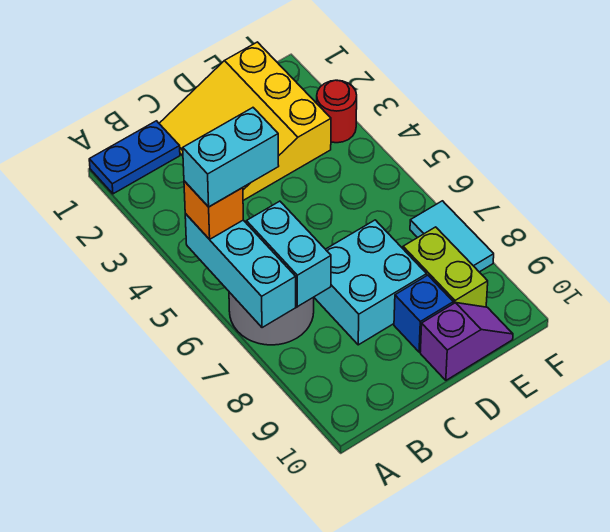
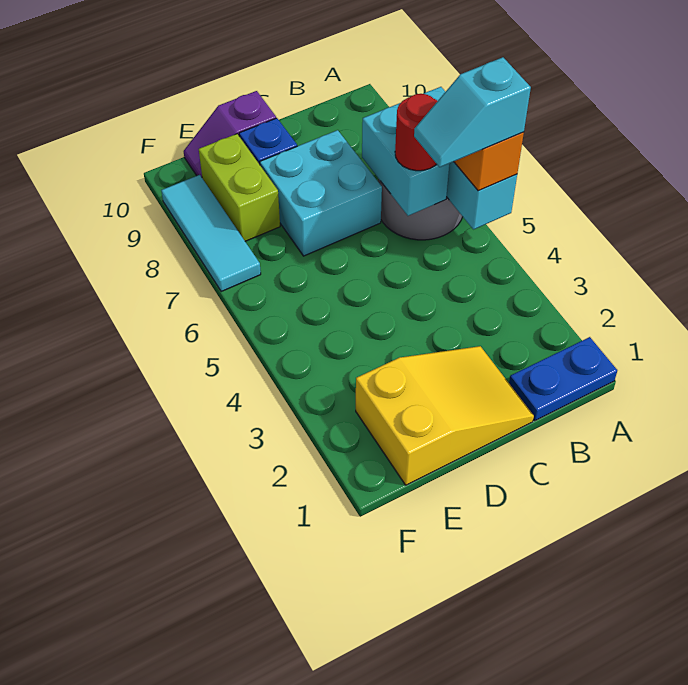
cyan brick A5:B5 level 4 -> cyan slope A5:B5 level 4 top A
yellow slope C1:E3 level 1 top E -> yellow slope C1:E2 level 1 top E
red round brick F3 level 1 -> red round brick B6 level 3
cyan tile F7:F8 level 1 -> cyan tile F7:F9 level 1

